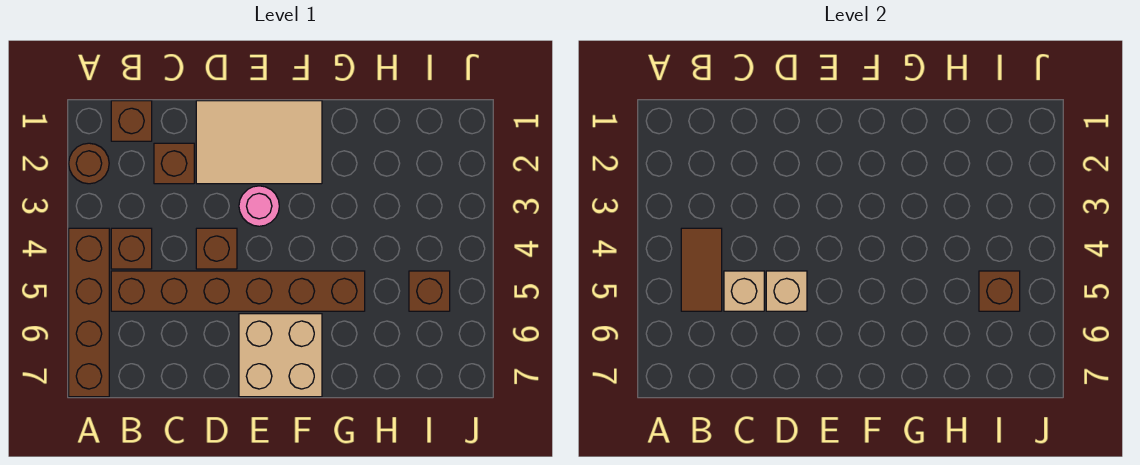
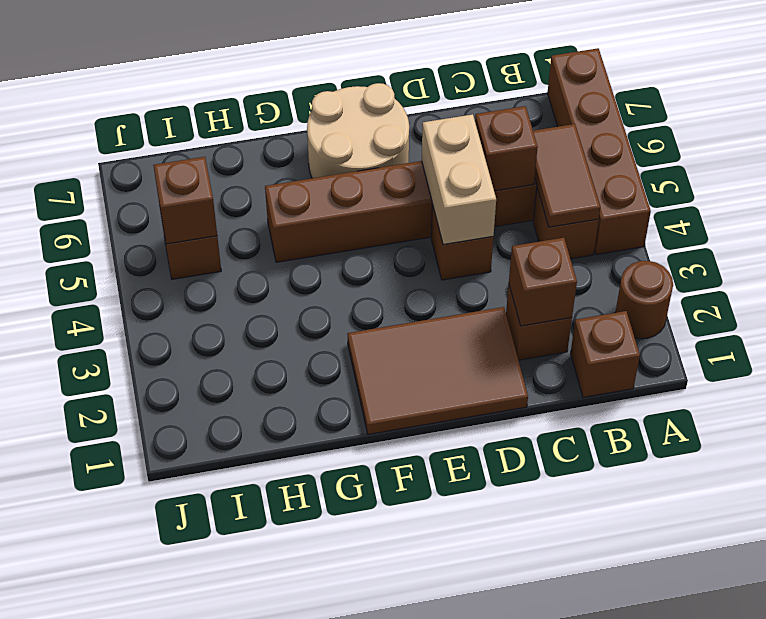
none -> brown brick C2 level 2
tan brick C5 level 2 -> brown brick C5 level 2
tan tile D1:F2 level 1 -> brown tile D1:F2 level 1
tan brick D5 level 2 -> tan brick D4:D5 level 2
pink round brick E3 level 1 -> none
tan brick E6:F7 level 1 -> tan round brick E6:F7 level 1

